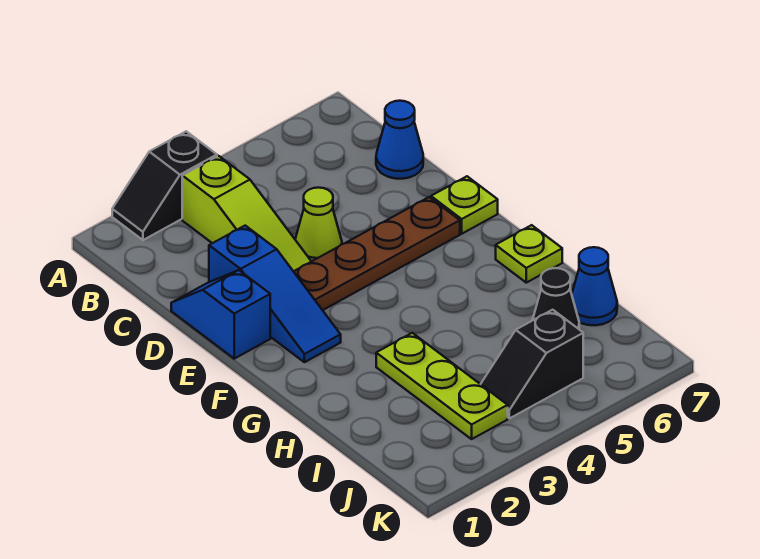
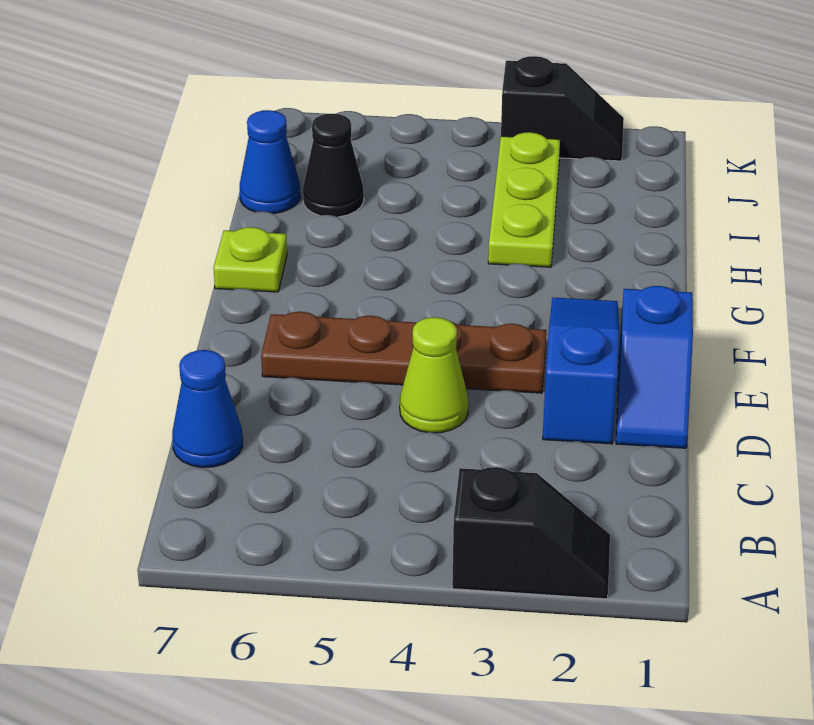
lime slope B3:D3 level 1 top B -> none
lime plate E7 level 1 -> none
black slope J4:J5 level 1 top 5 -> black slope K2:K3 level 1 top 3

